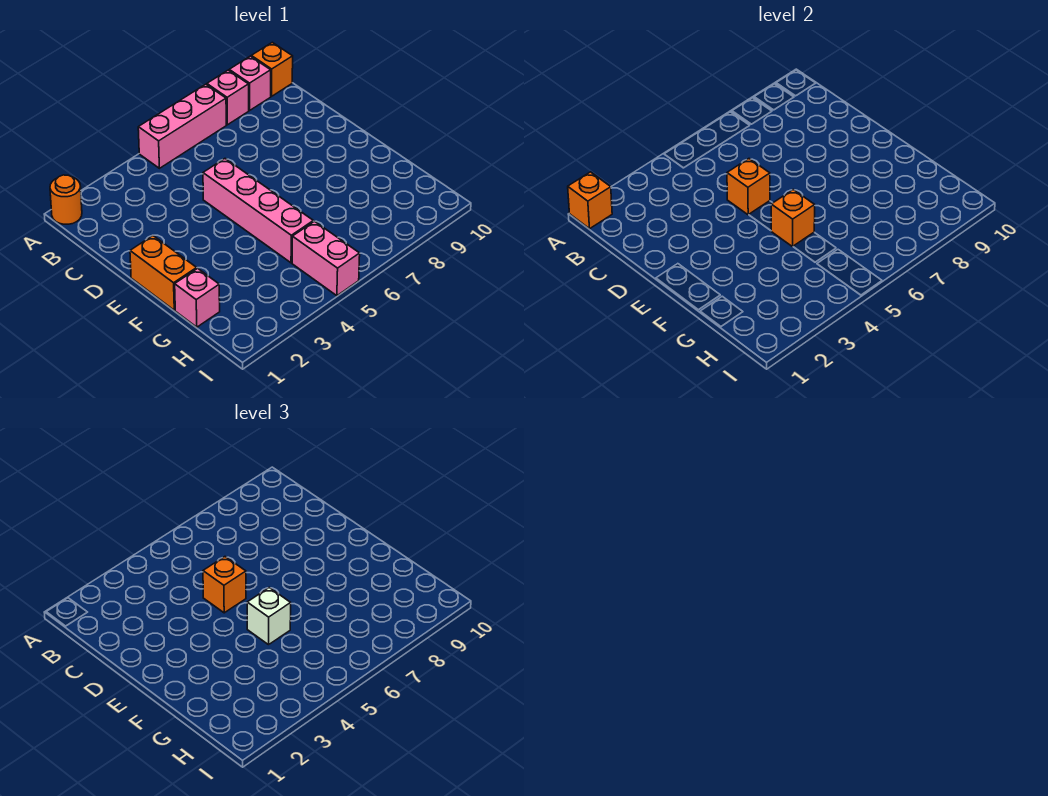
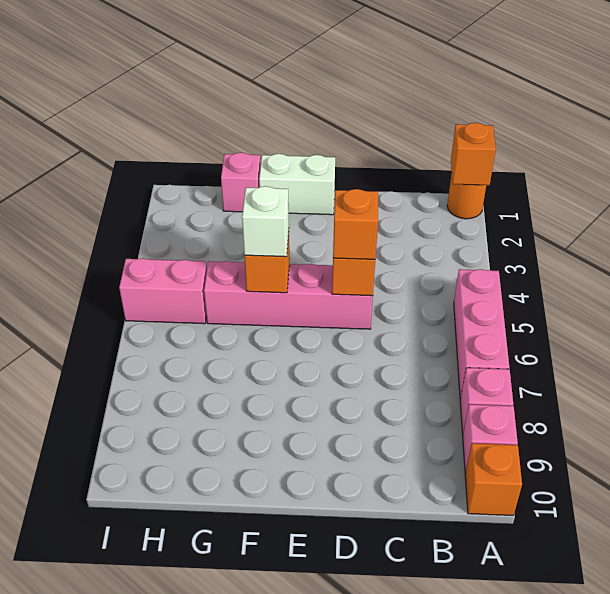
orange brick E1:F1 level 1 -> white brick E1:F1 level 1

